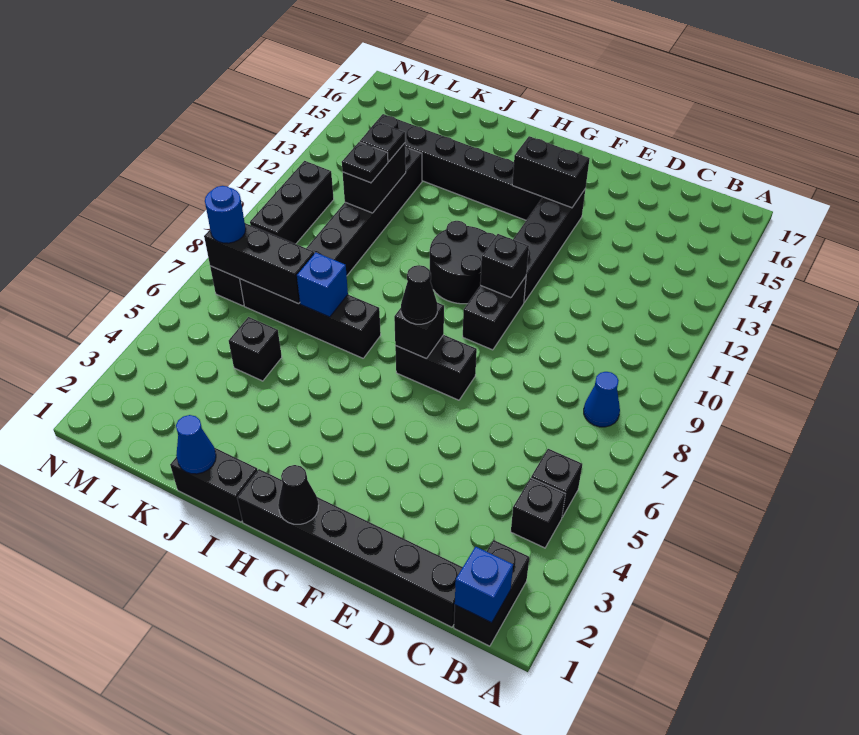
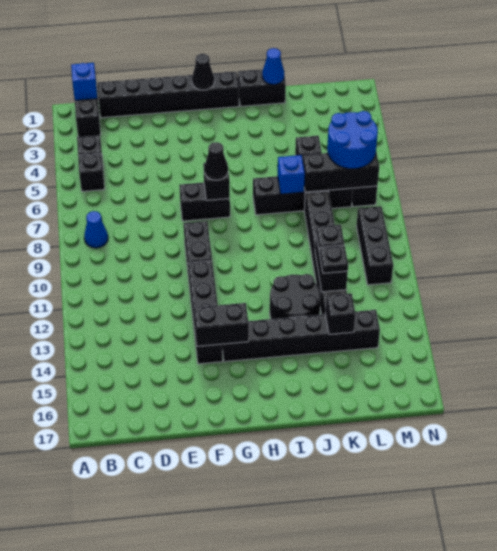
black brick F10 level 2 -> black brick K14 level 2
black round brick G10:H11 level 1 -> black round brick I12:J13 level 1
blue round brick M7 level 3 -> blue round brick L6:M7 level 3

